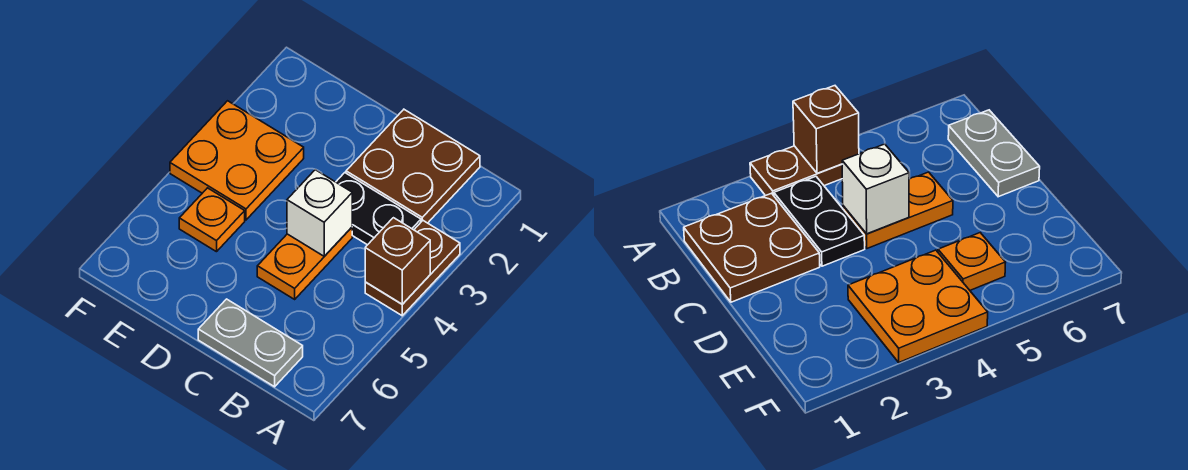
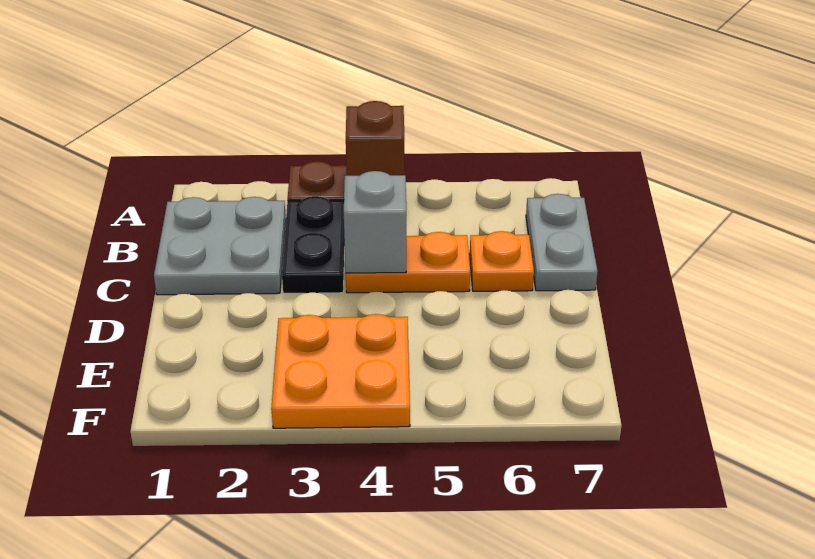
brown plate B1:C2 level 1 -> grey plate B1:C2 level 1
white brick C4 level 2 -> grey brick C4 level 2
orange plate E5 level 1 -> orange plate C6 level 1

